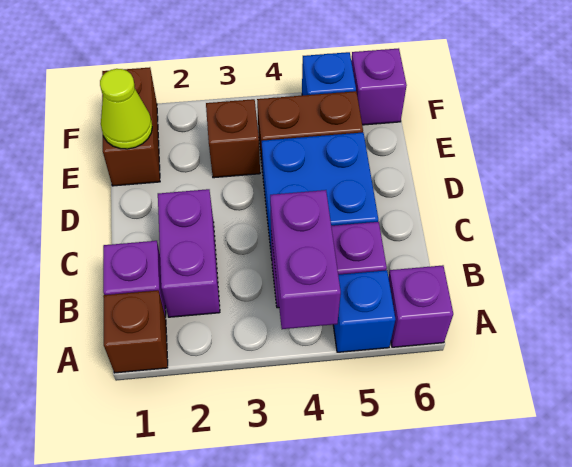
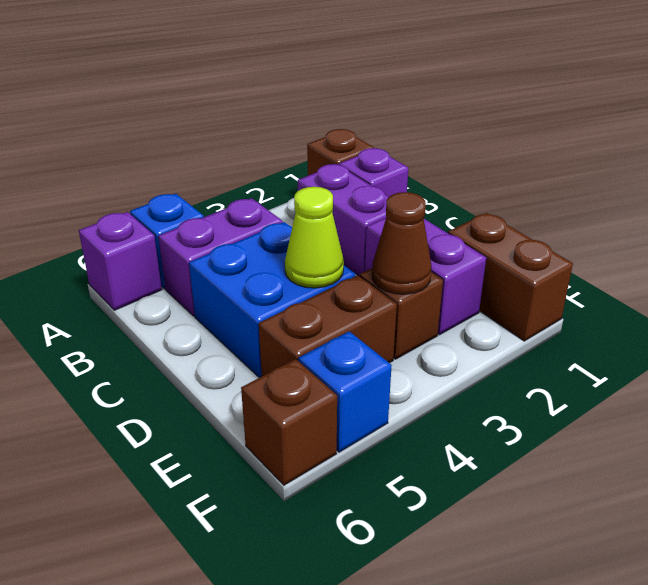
purple brick A4:B4 level 2 -> purple brick D2:E2 level 1
lime cone E1 level 2 -> lime cone D4 level 2
none -> brown cone E3 level 2
purple brick F6 level 1 -> brown brick F6 level 1

